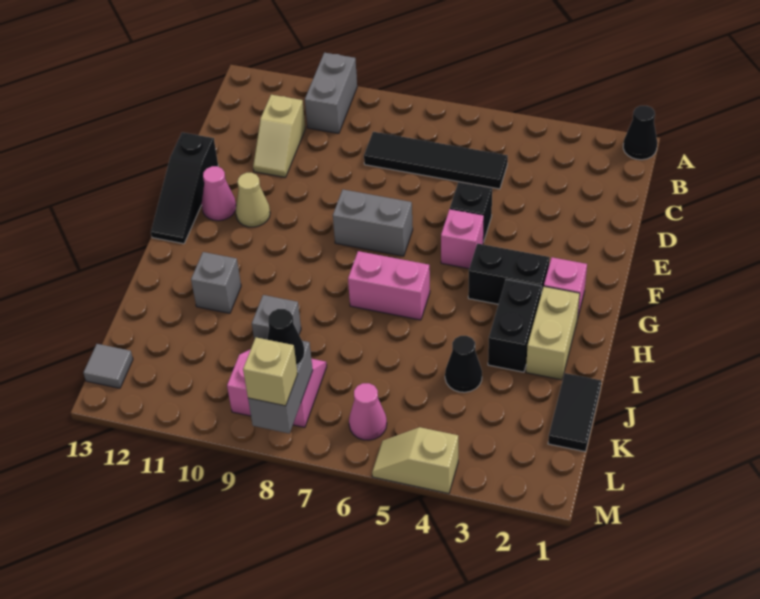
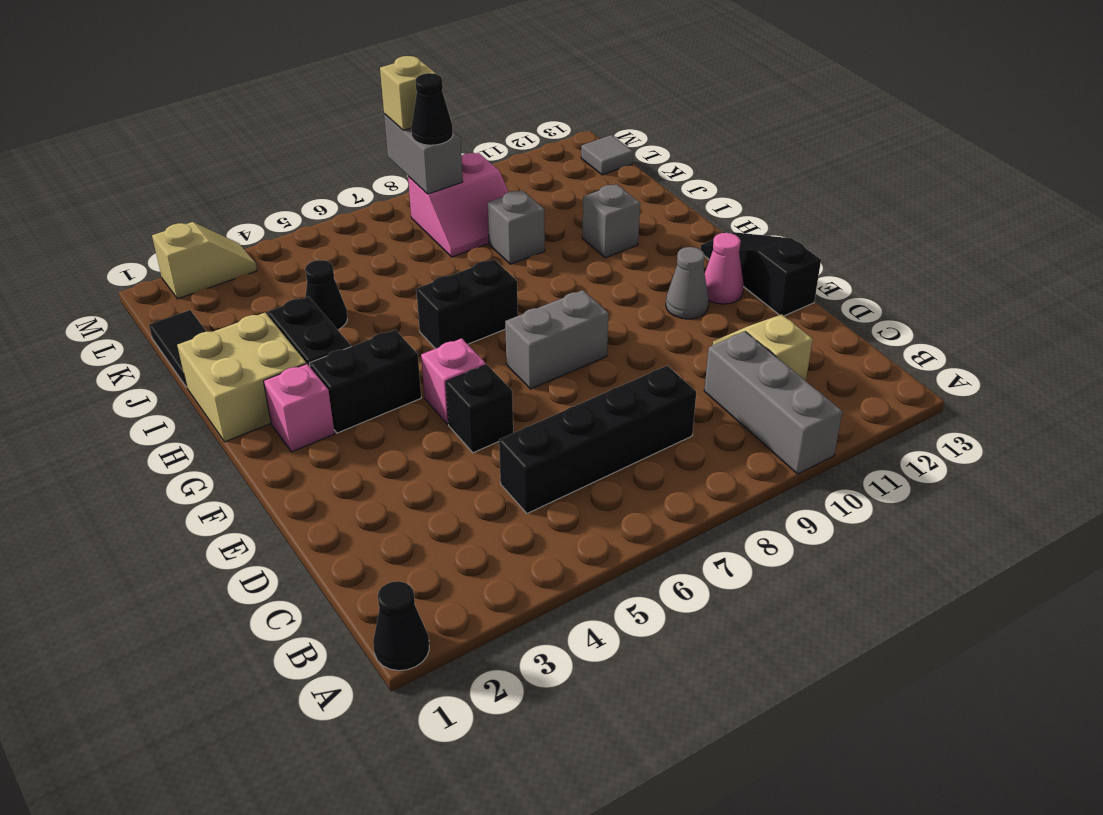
grey brick A10:B10 level 1 -> grey brick A10:C10 level 1
black tile C5:C8 level 1 -> black brick C5:C8 level 1
tan cone F11 level 1 -> grey cone F11 level 1
tan brick H2:I2 level 1 -> tan brick H1:I2 level 1
pink brick H6:H7 level 1 -> black brick H6:H7 level 1
pink cone L6 level 1 -> none
tan slope M4:M5 level 1 top 4 -> tan slope M2:M3 level 1 top 2

